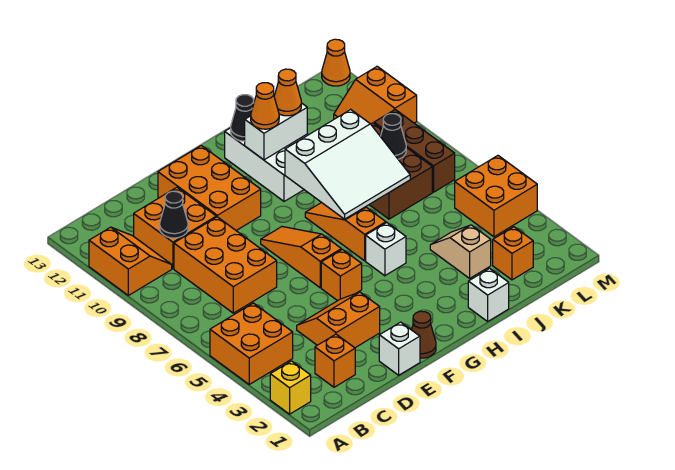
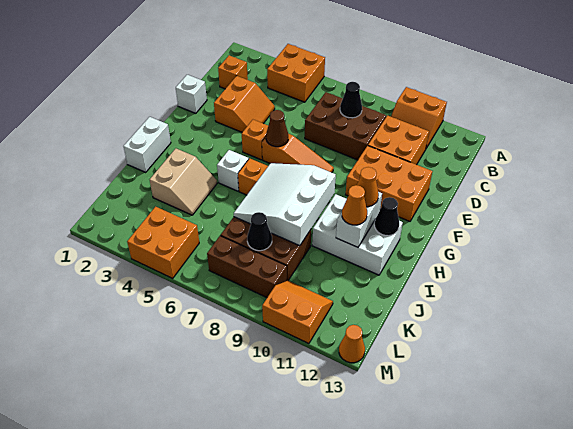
yellow brick A2 level 1 -> none
orange brick C7:D9 level 1 -> brown brick C7:D9 level 1
black cone C10 level 2 -> black cone C8 level 2
brown cone F1 level 1 -> brown cone F6 level 2
white brick I1 level 1 -> white brick H1:I1 level 1
tan slope J3:J4 level 1 top 3 -> tan slope I3:J4 level 1 top 3
orange brick K2 level 1 -> none

